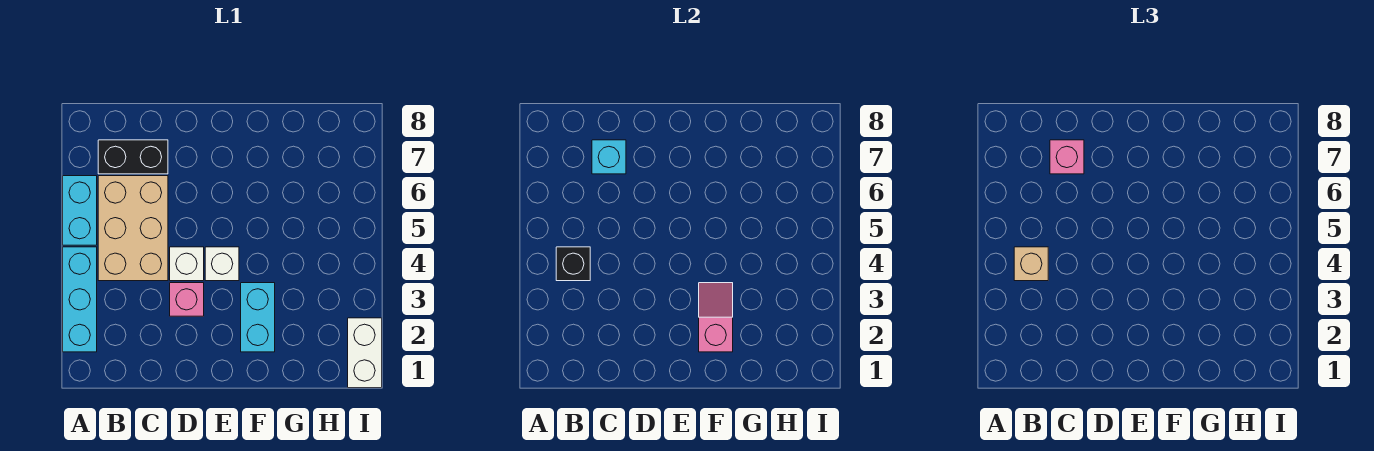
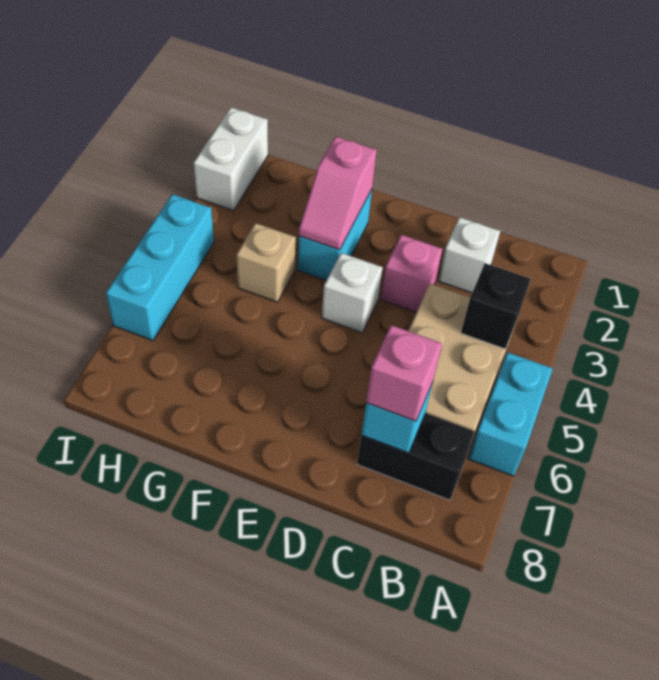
cyan brick A2:A4 level 1 -> cyan brick I4:I6 level 1
tan brick B4 level 3 -> tan brick G4 level 1
white brick D4 level 1 -> white brick C2 level 1

